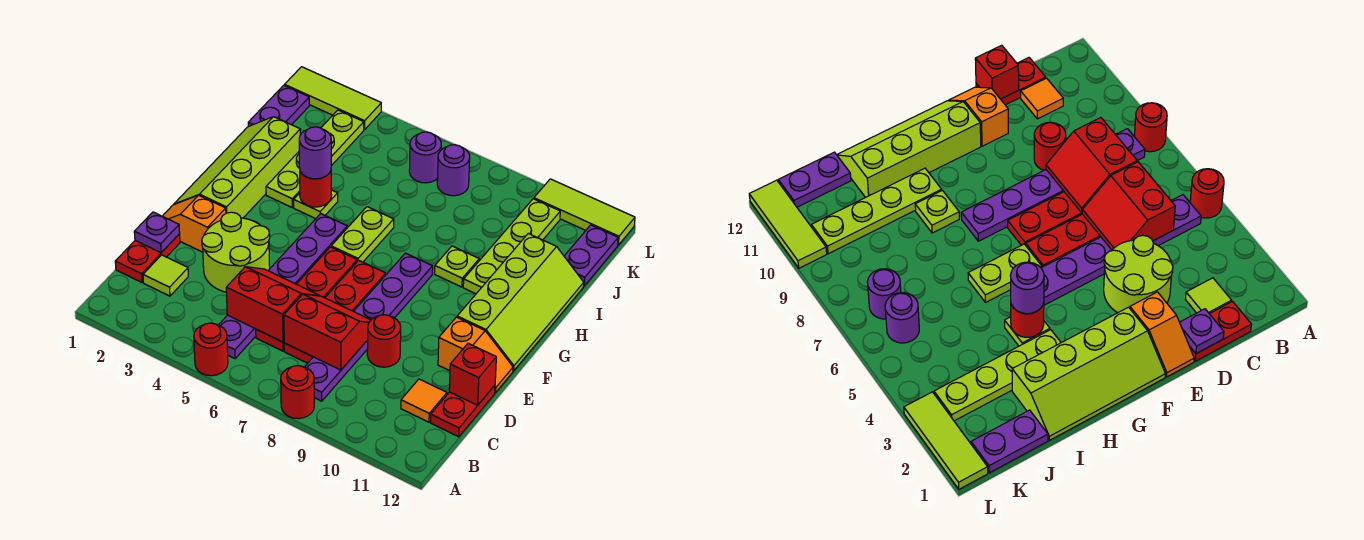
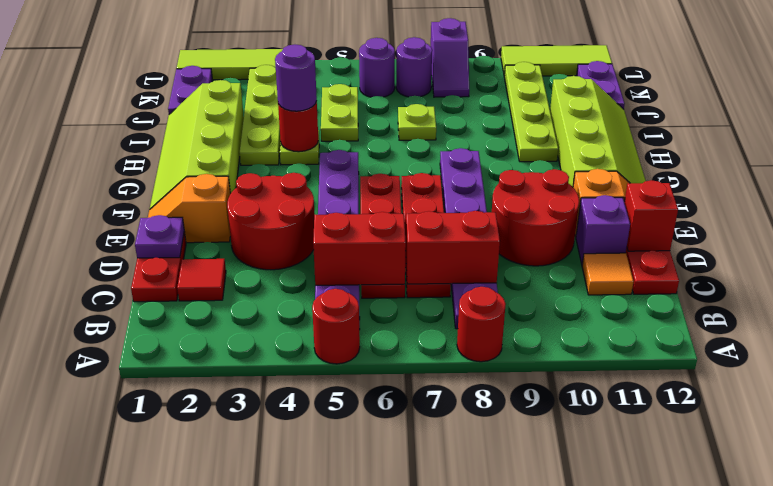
lime tile C2 level 1 -> red tile C2 level 1
lime round brick D3:E4 level 1 -> red round brick D3:E4 level 1
red round brick D9 level 1 -> red round brick D9:E10 level 1
none -> purple brick D11 level 1
lime plate G6:H6 level 1 -> lime plate I5:J5 level 1
lime plate H9 level 1 -> lime plate I7 level 1
none -> purple slope K8:L8 level 1 top L

